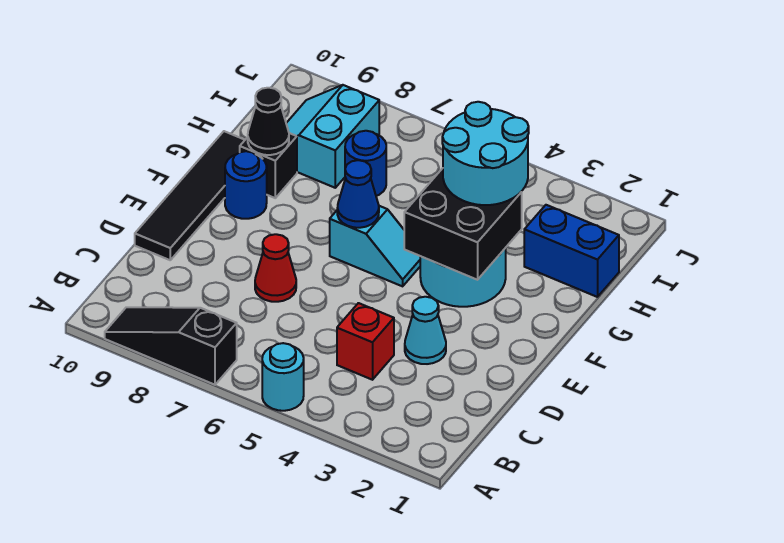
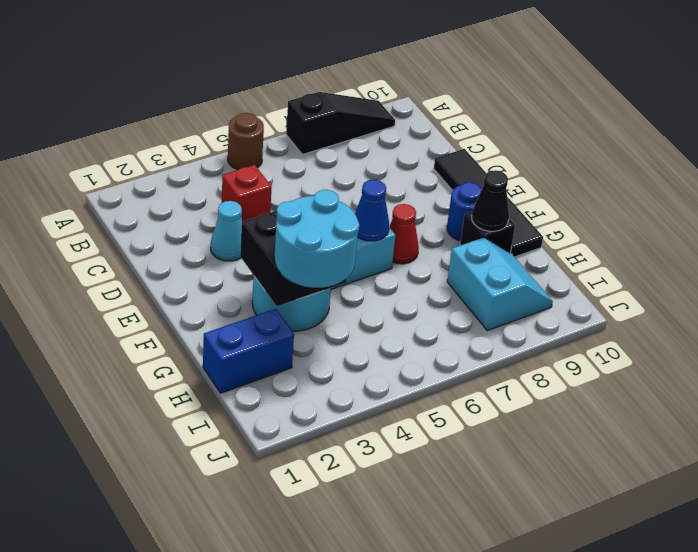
cyan round brick A5 level 1 -> brown round brick A5 level 1
red cone D7 level 1 -> red cone F7 level 1
blue round brick H7 level 1 -> none

